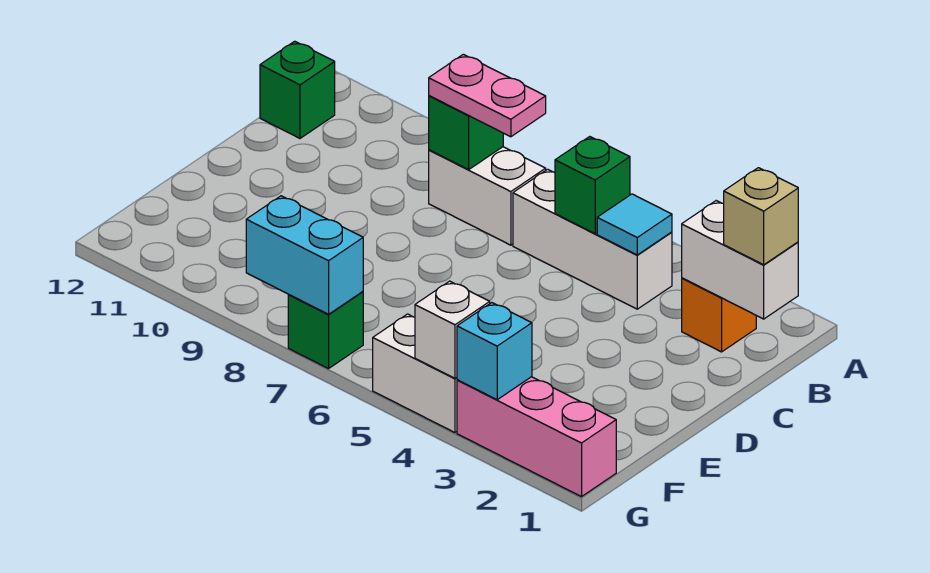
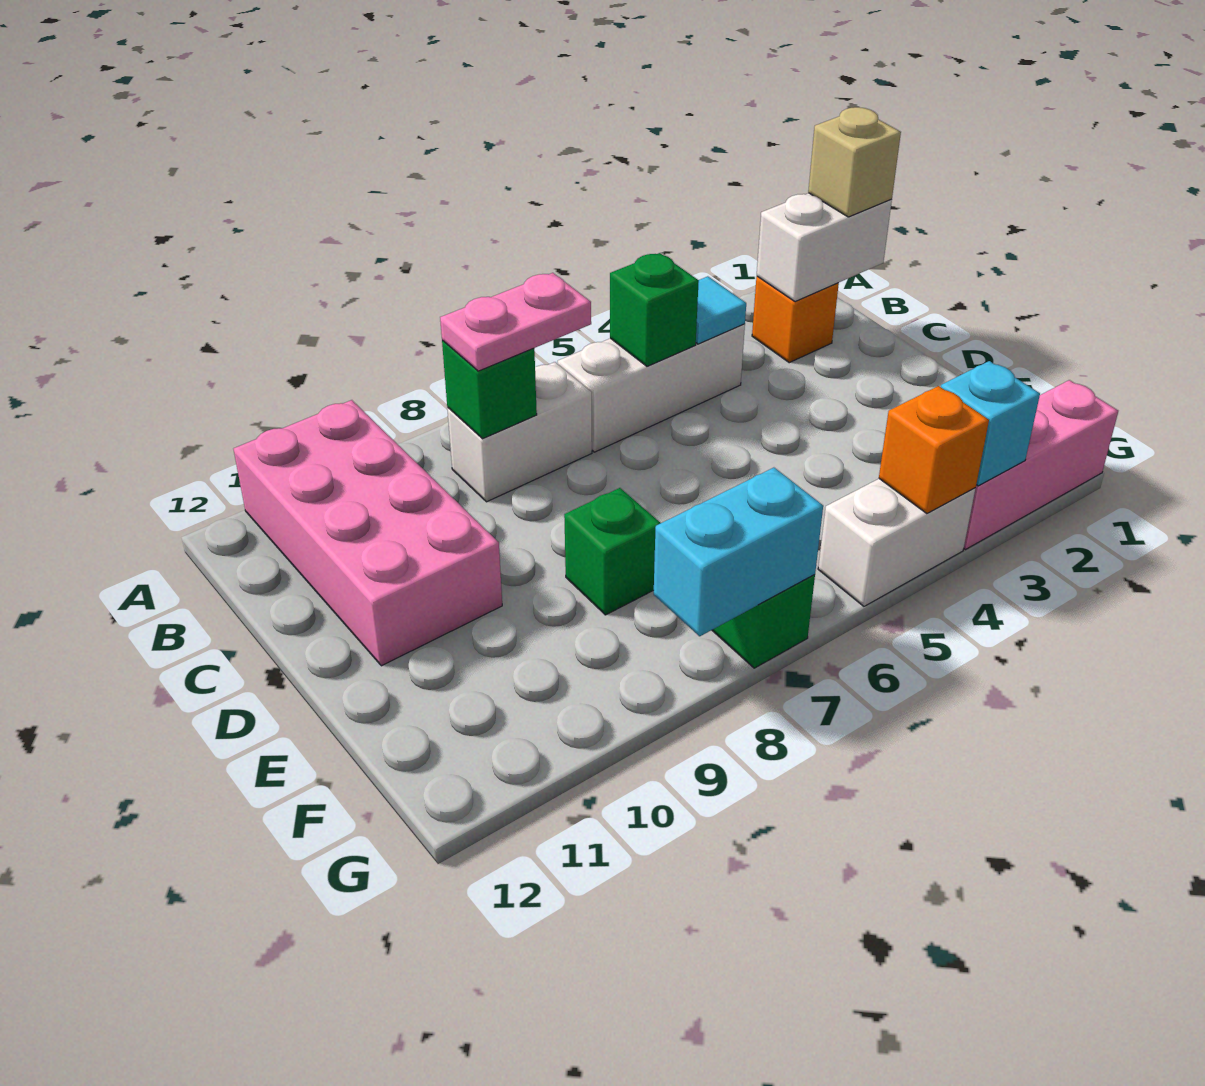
none -> pink brick A10:D11 level 1
green brick B12 level 1 -> green brick E8 level 1
white brick G4 level 2 -> orange brick G4 level 2

